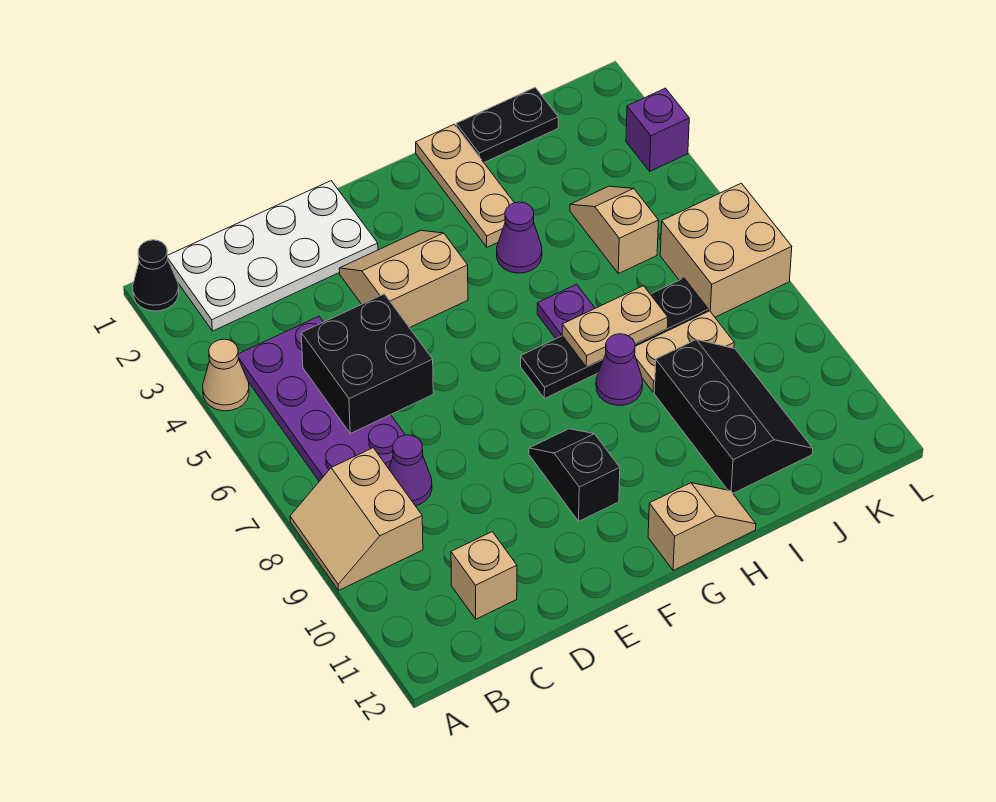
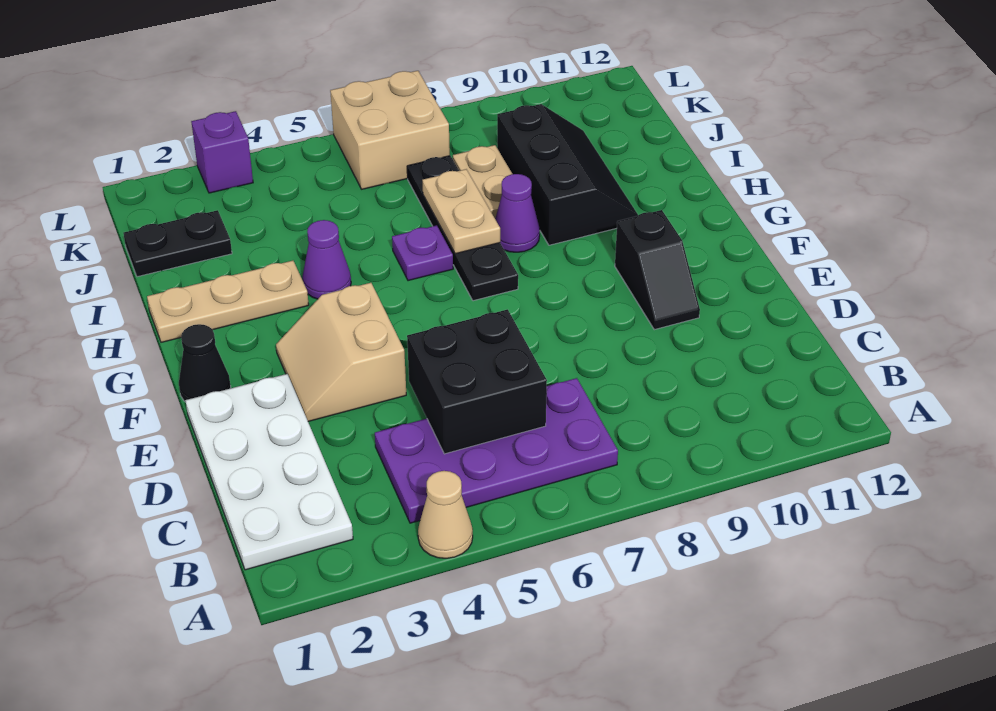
black cone A1 level 1 -> black cone F1 level 1
tan slope A8:B9 level 1 top B -> none
purple cone C8 level 1 -> none
tan brick C11 level 1 -> none
black slope F9:F10 level 1 top 10 -> black slope E10:F10 level 1 top F
tan slope G12:H12 level 1 top G -> none
black plate I1:J1 level 1 -> black plate J1:J2 level 1
black slope I9:J11 level 1 top I -> black slope H9:J10 level 1 top 9
tan slope J4:J5 level 1 top 5 -> none

